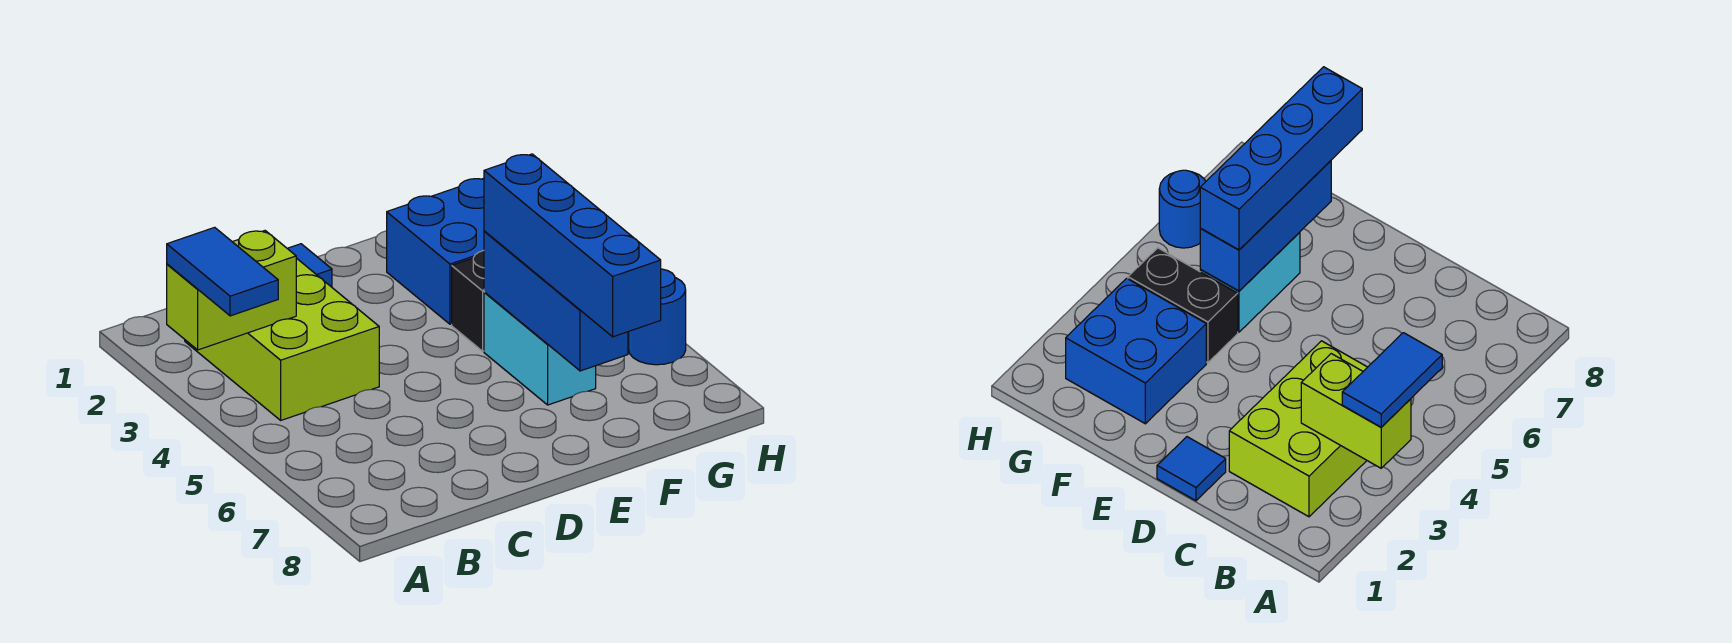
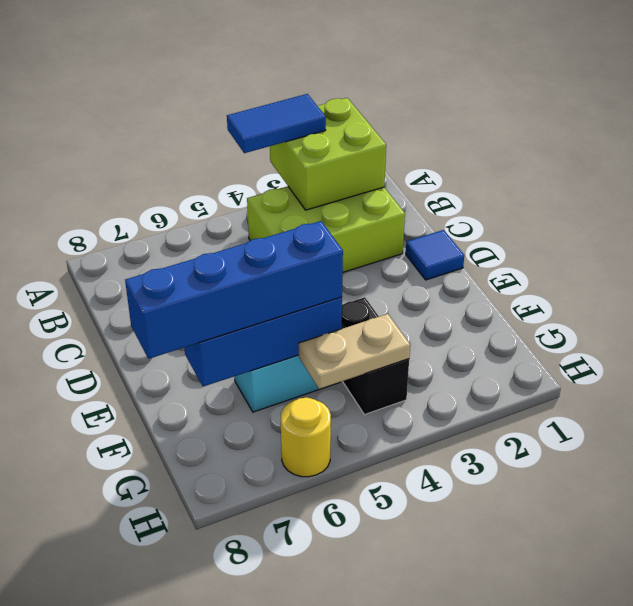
lime brick A3:B3 level 2 -> lime brick A2:B3 level 2
blue brick F2:G3 level 1 -> none
none -> tan plate G4:G5 level 2
blue round brick H6 level 1 -> yellow round brick H6 level 1

